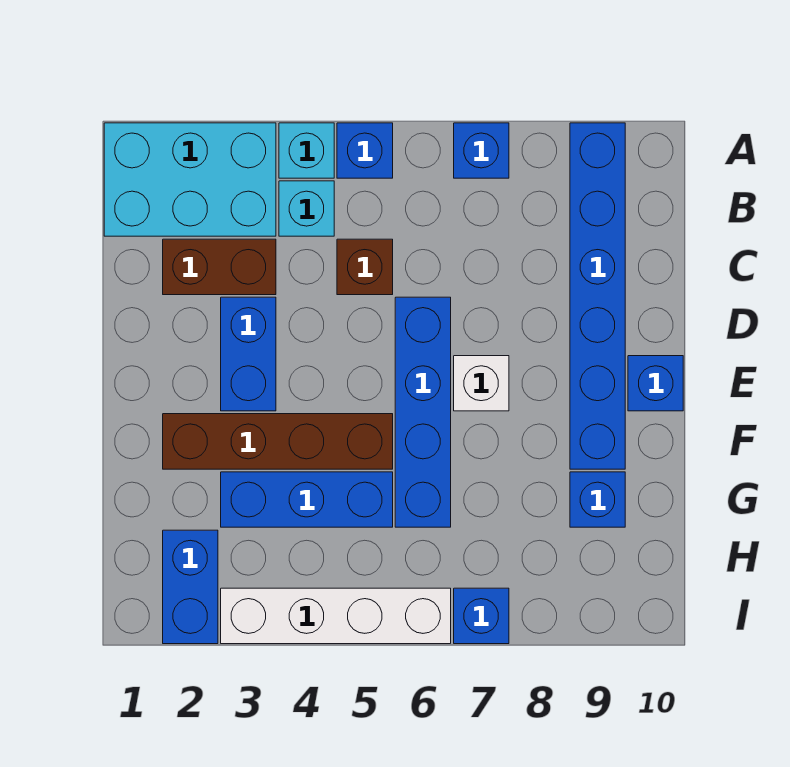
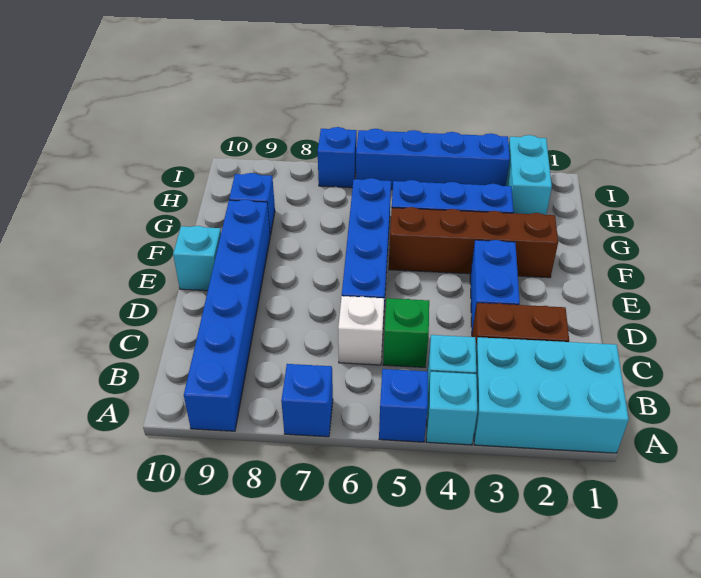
brown brick C5 level 1 -> green brick C5 level 1
white brick E7 level 1 -> white brick C6 level 1
blue brick E10 level 1 -> cyan brick E10 level 1
blue brick H2:I2 level 1 -> cyan brick H2:I2 level 1
white brick I3:I6 level 1 -> blue brick I3:I6 level 1

